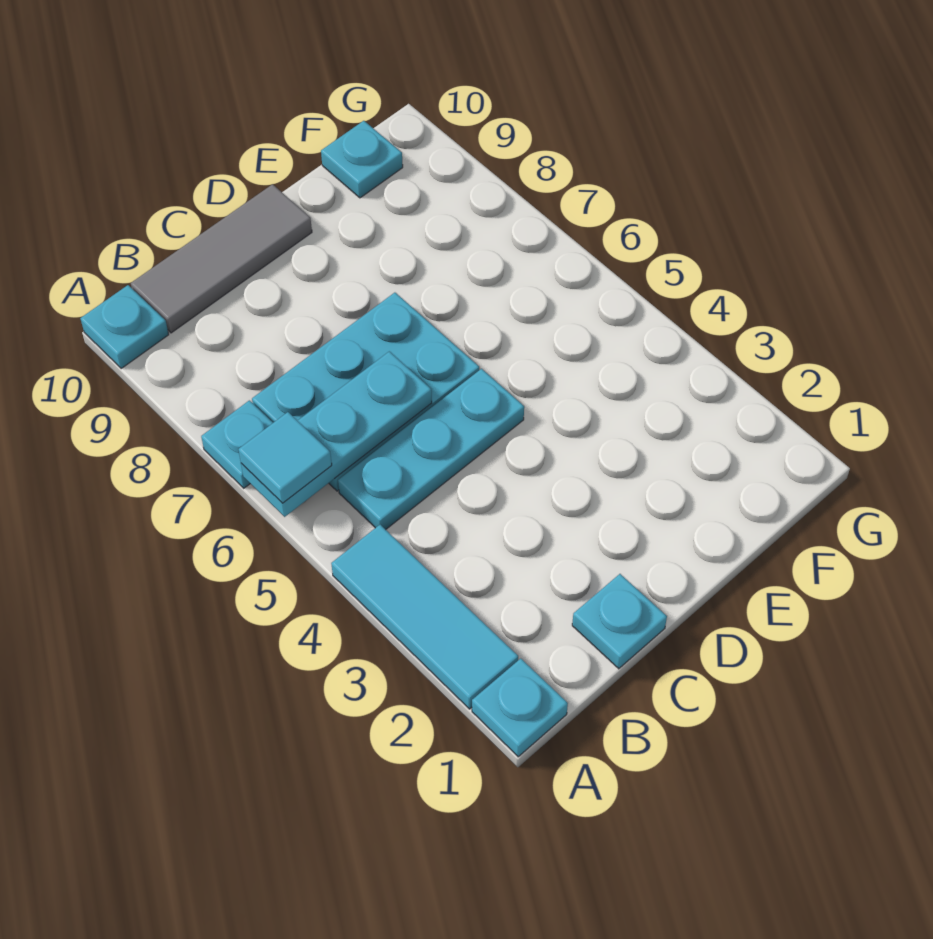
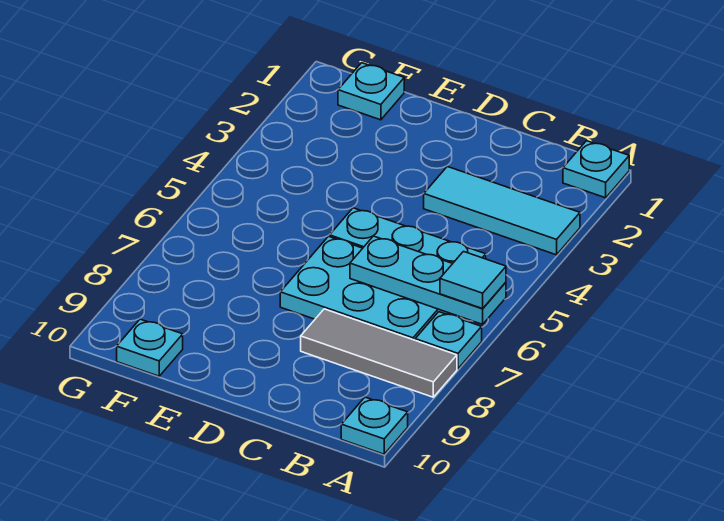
cyan tile A2:A4 level 1 -> cyan tile A3:C3 level 1
grey tile B10:D10 level 1 -> grey tile A8:C8 level 1
cyan plate C1 level 1 -> cyan plate F1 level 1

